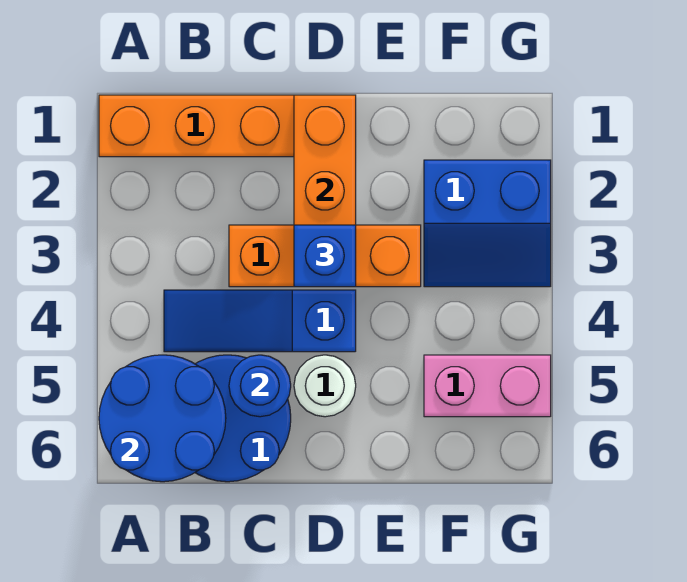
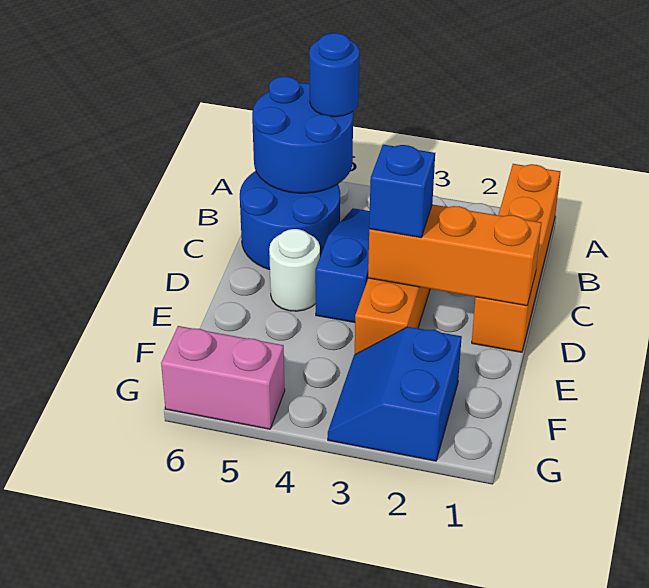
blue round brick C5 level 2 -> blue round brick A5 level 3
pink brick F5:G5 level 1 -> pink brick G5:G6 level 1

